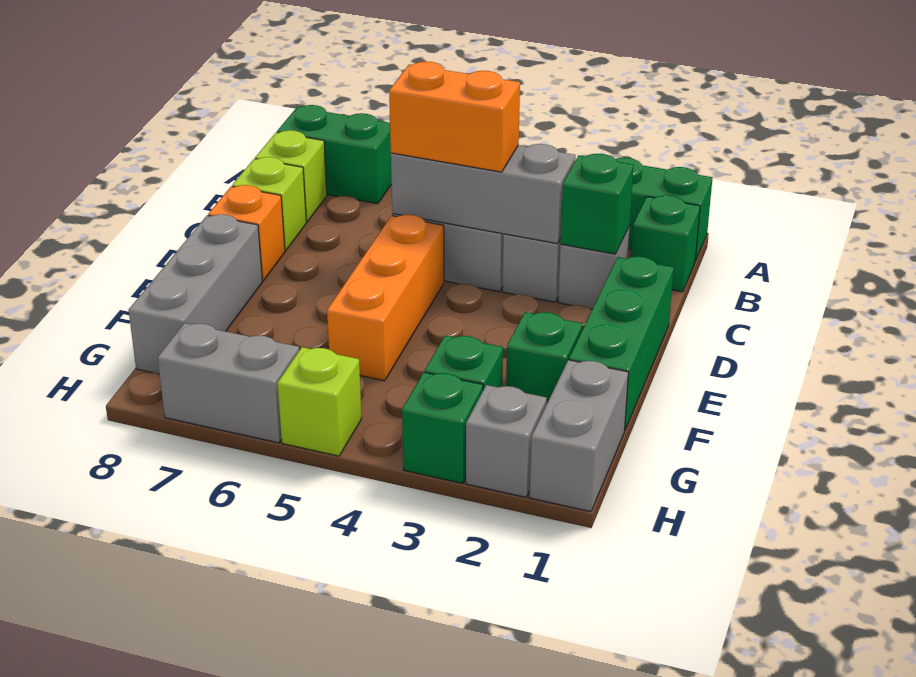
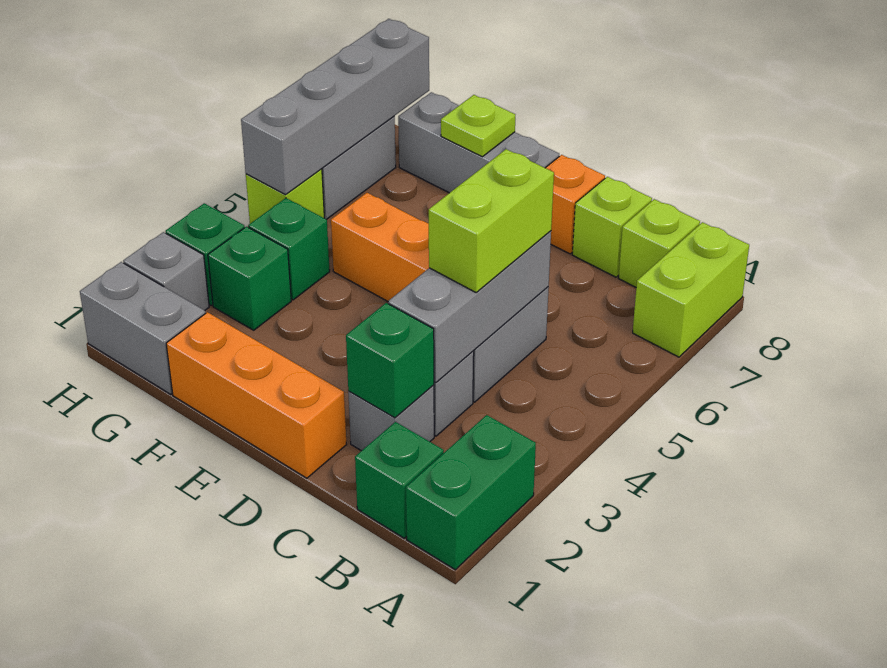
green brick A7:A8 level 1 -> lime brick A7:A8 level 1
orange brick C4:C5 level 3 -> lime brick C4:C5 level 3
green brick D1:F1 level 1 -> orange brick D1:F1 level 1
green brick F2 level 1 -> green brick G4 level 1
none -> lime plate F8 level 2
none -> grey brick H5:H8 level 2

